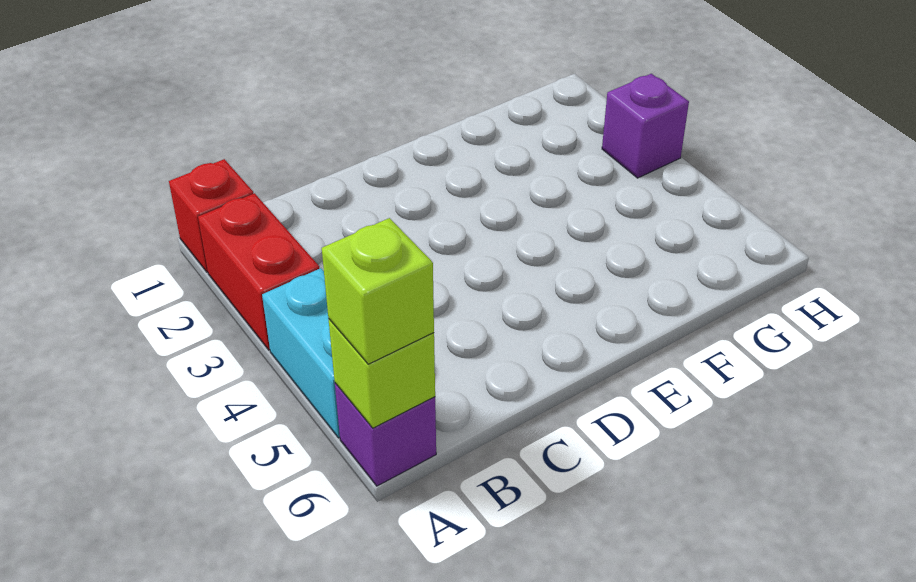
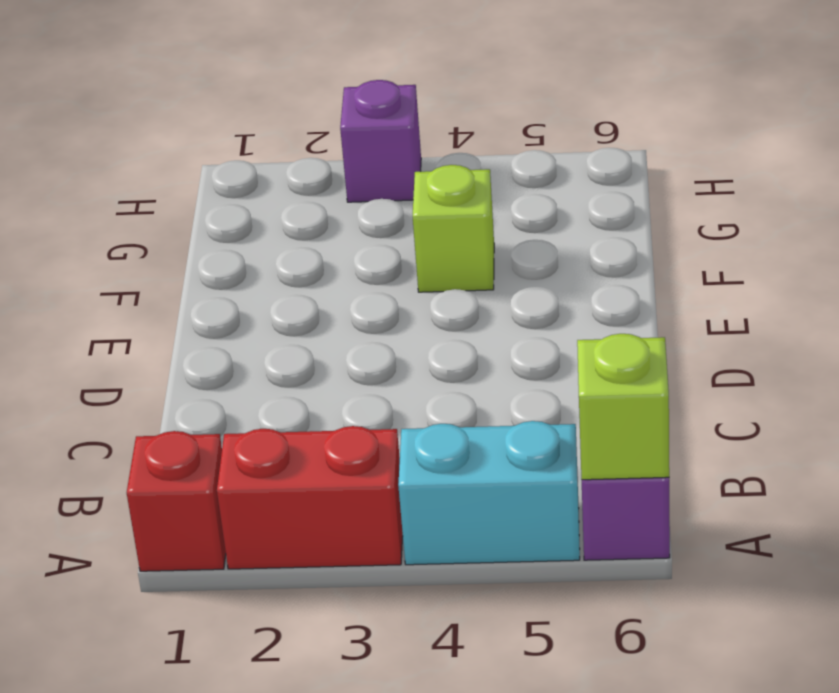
lime brick A6 level 3 -> lime brick F4 level 1

